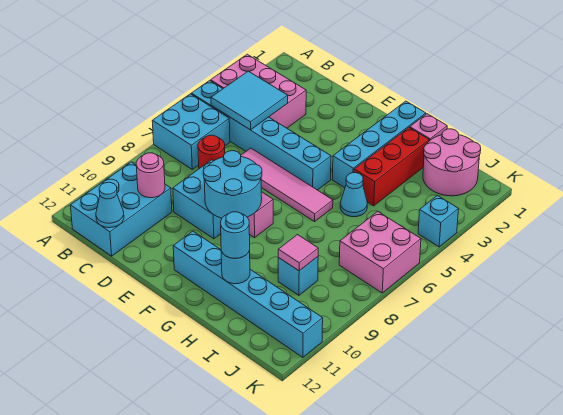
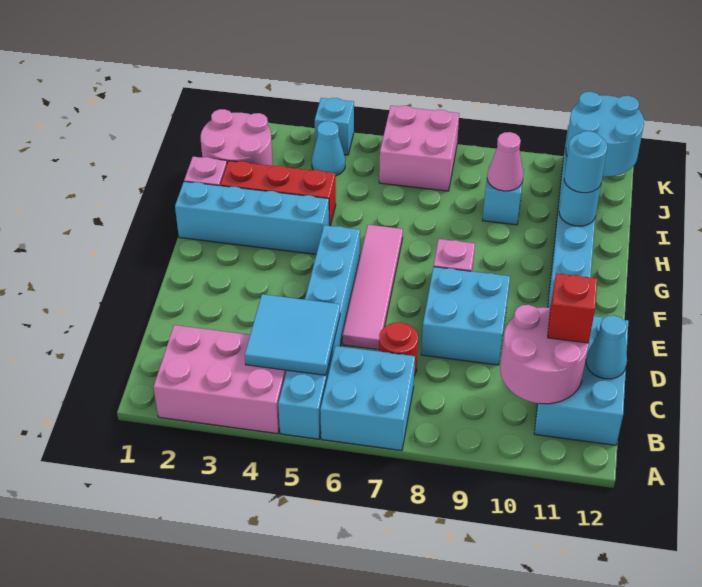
pink brick A3:C4 level 1 -> pink brick A2:B4 level 1
cyan brick B10:C12 level 1 -> cyan brick B11:D12 level 1
pink round brick C10 level 2 -> pink round brick B10:C11 level 2
none -> red brick C11 level 3
cyan round brick E8:F9 level 2 -> cyan round brick J11:K12 level 2
cyan cone H5 level 1 -> cyan cone J4 level 1
pink tile I9 level 2 -> pink cone I9 level 2

